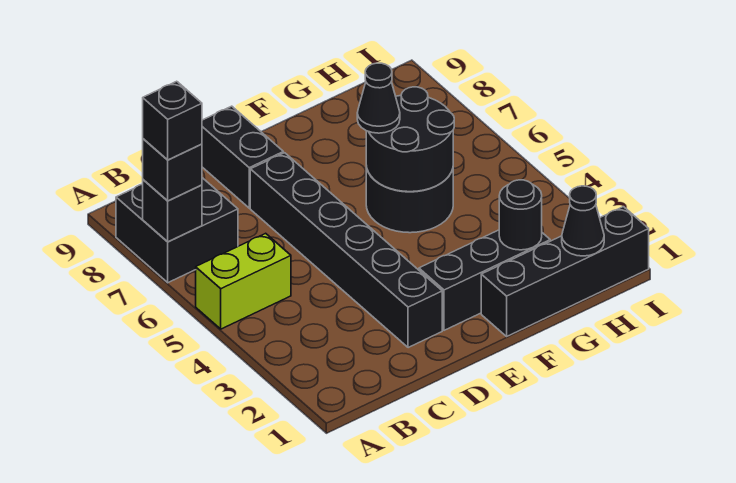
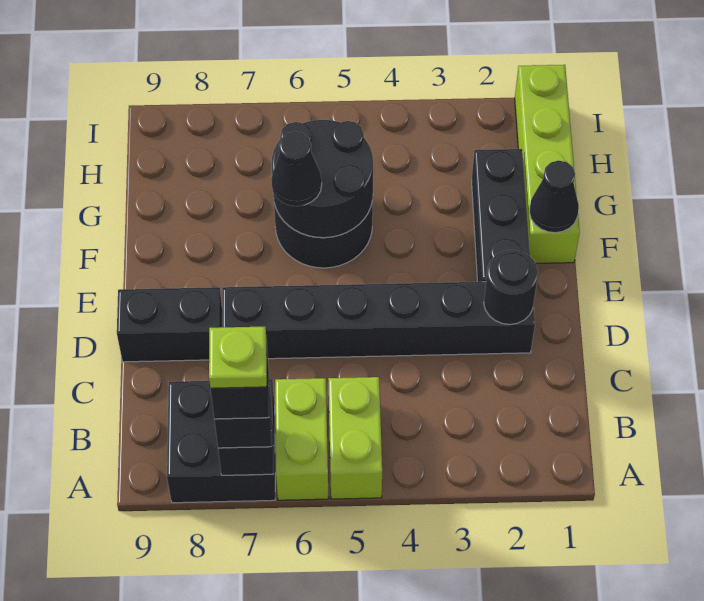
none -> lime brick A6:B6 level 1
none -> lime plate A7 level 5
black brick F1:I1 level 1 -> lime brick F1:I1 level 1
black round brick G2 level 2 -> black round brick D2 level 2
black cone H1 level 2 -> black cone F1 level 2

